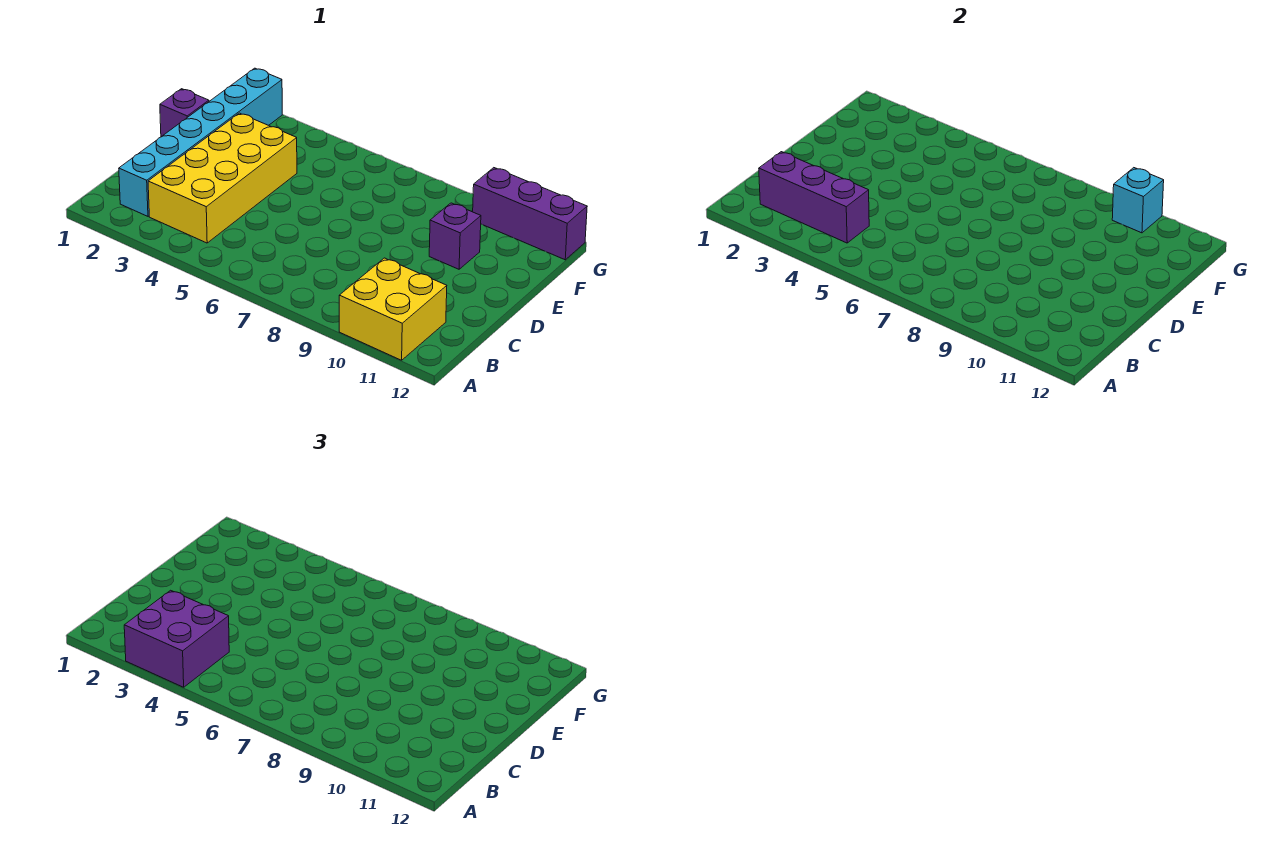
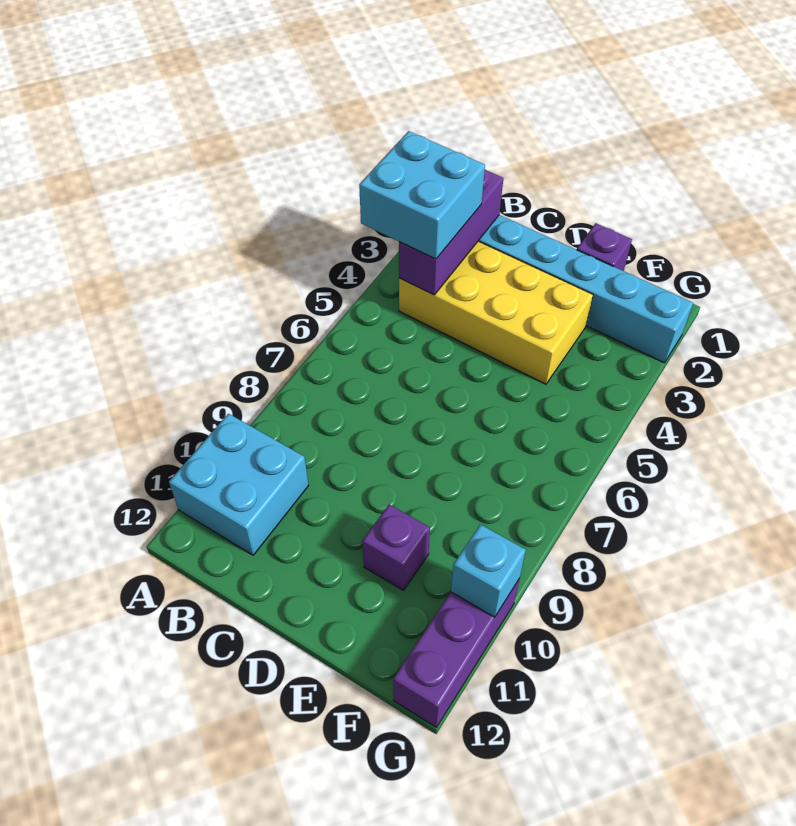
purple brick A3:B4 level 3 -> cyan brick A3:B4 level 3
yellow brick A10:B11 level 1 -> cyan brick A10:B11 level 1

